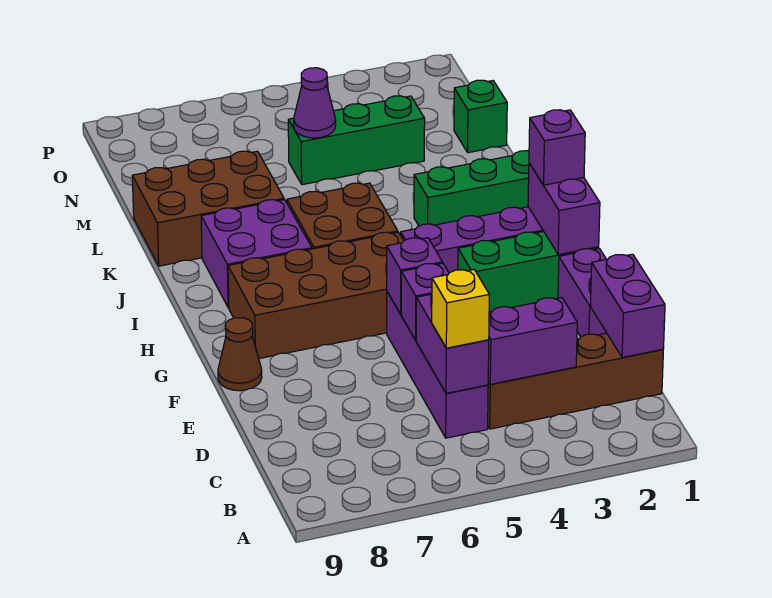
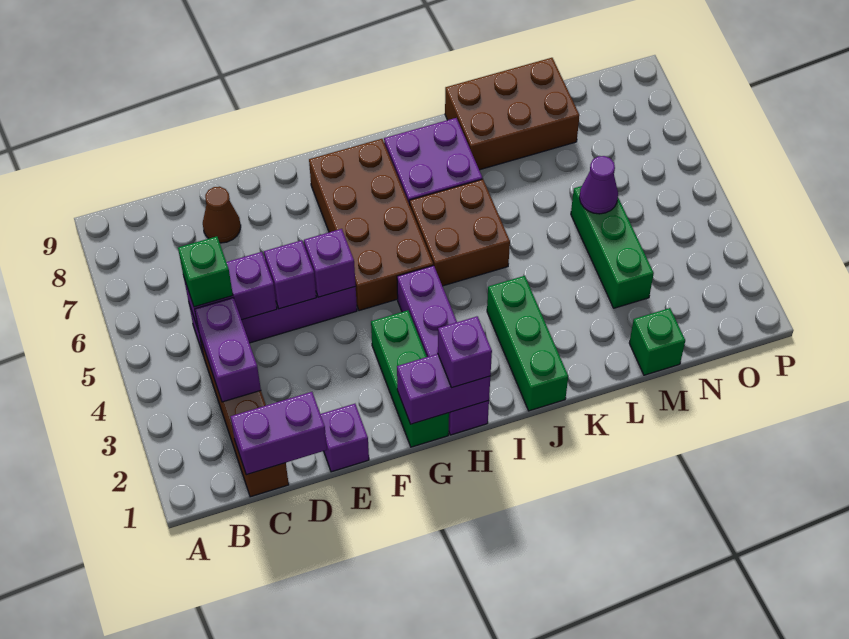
yellow brick C5 level 3 -> green brick C5 level 3
purple brick E1:F1 level 1 -> purple brick E1 level 1
brown cone F9 level 1 -> brown cone D8 level 1
brown brick K7:L9 level 1 -> brown brick K8:M9 level 1

